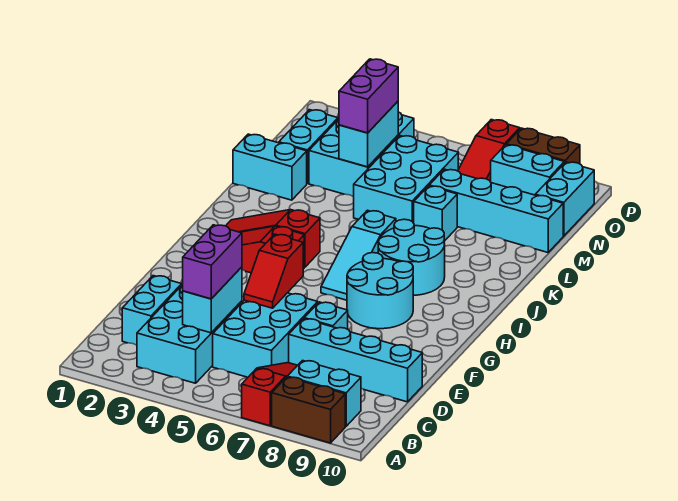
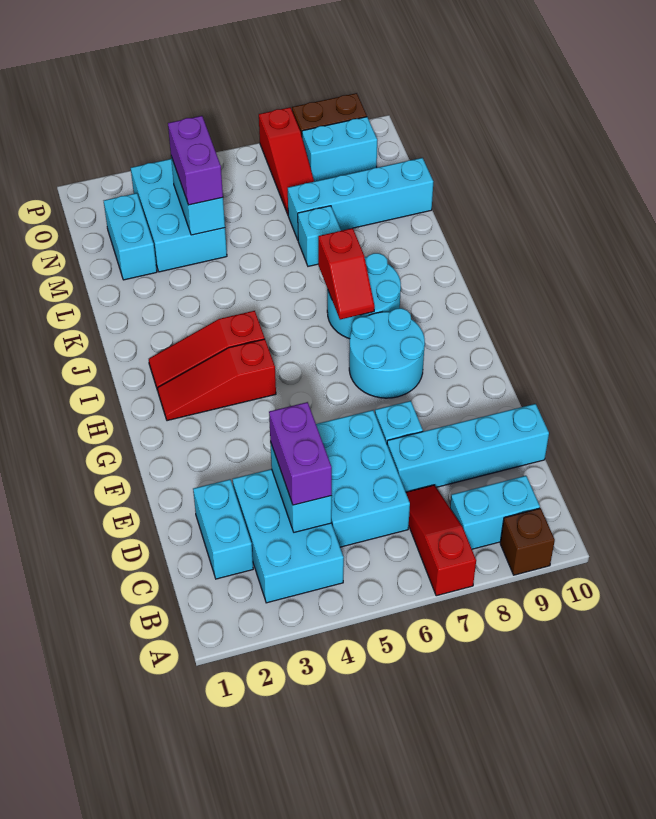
brown brick A8:A9 level 1 -> brown brick A9 level 1
red slope E5:F5 level 2 top F -> red slope I7:J7 level 2 top J
cyan slope H6:J6 level 1 top J -> none
cyan brick L1:L2 level 1 -> none
cyan brick L5:N6 level 1 -> none
cyan brick N10:O10 level 1 -> none

